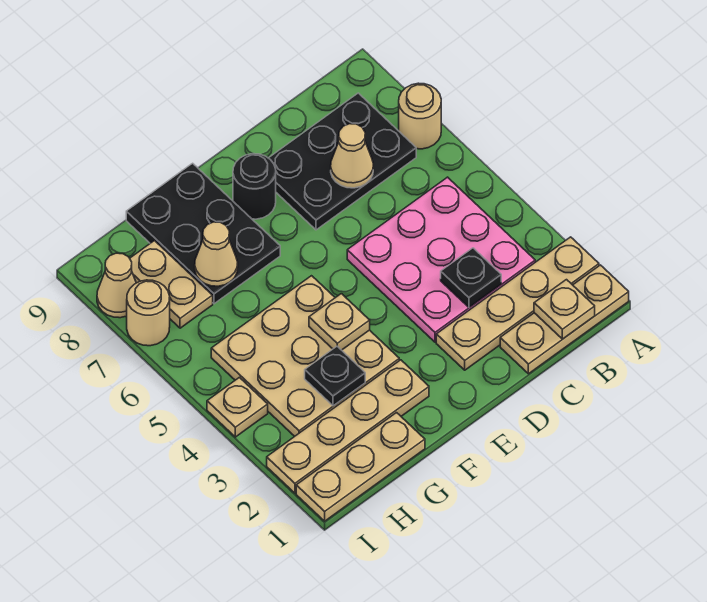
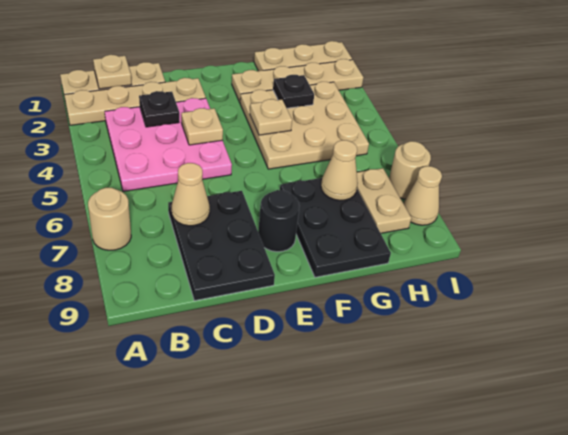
black plate B7:D8 level 1 -> black plate C7:D9 level 1
tan plate I4 level 1 -> tan plate D4 level 2

